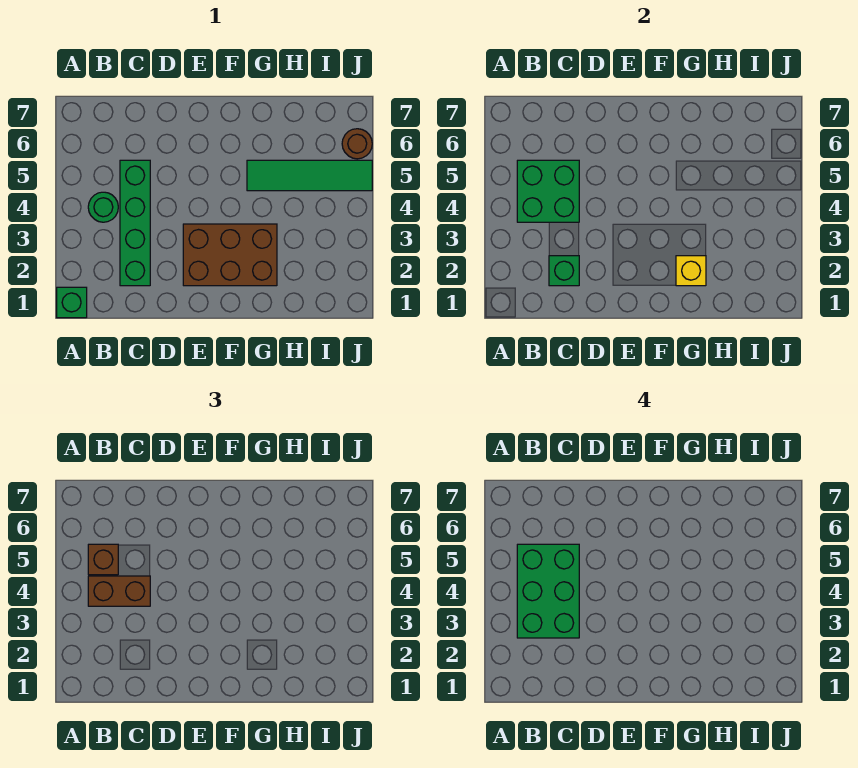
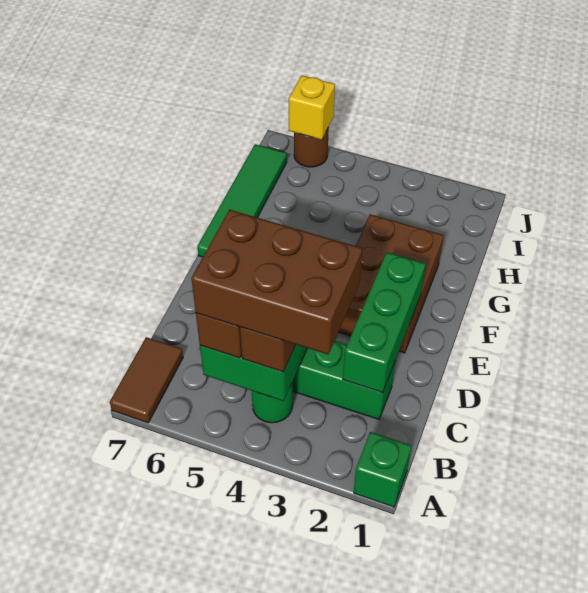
none -> brown tile A7:B7 level 1
green brick B3:C5 level 4 -> brown brick B3:C5 level 4
green brick C2 level 2 -> green brick C2:E2 level 2
yellow brick G2 level 2 -> yellow brick J6 level 2
green tile G5:J5 level 1 -> green tile F7:I7 level 1

